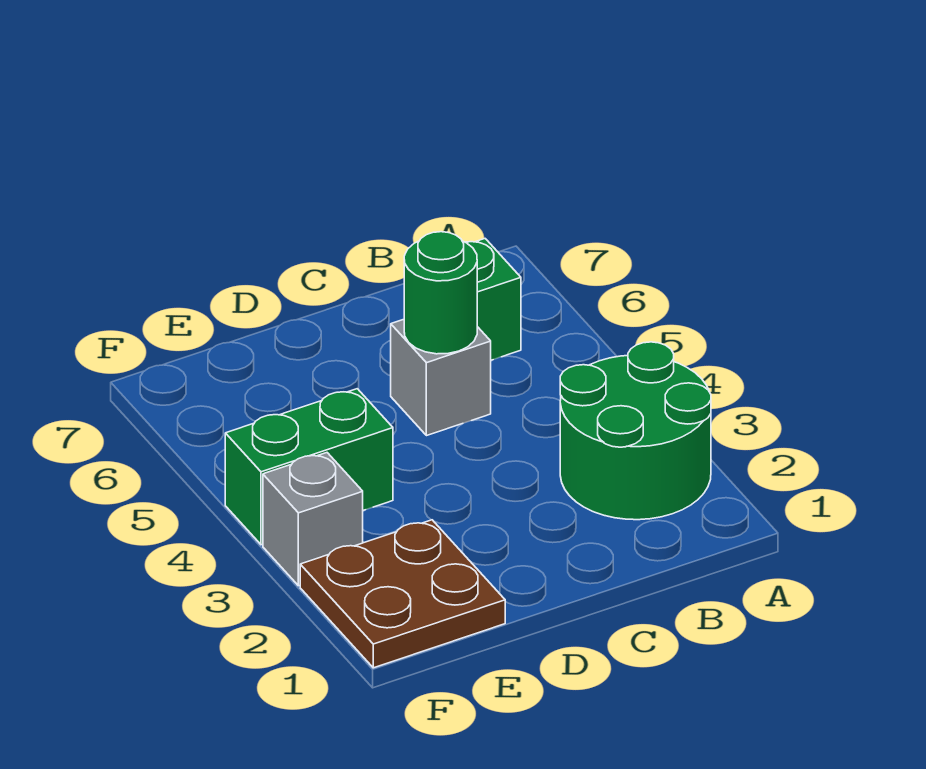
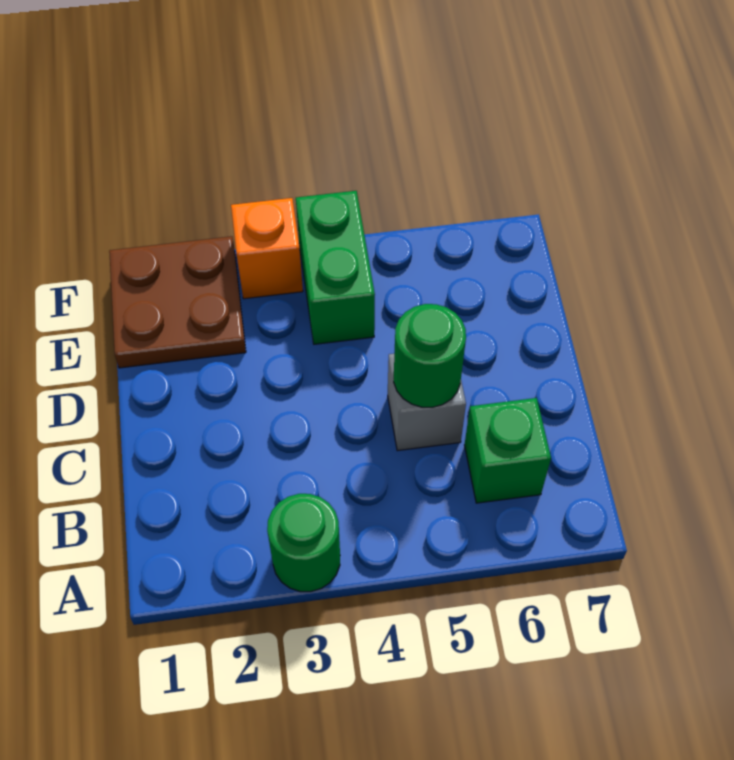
green round brick A2:B3 level 1 -> green round brick A3 level 1
grey brick F3 level 1 -> orange brick F3 level 1

